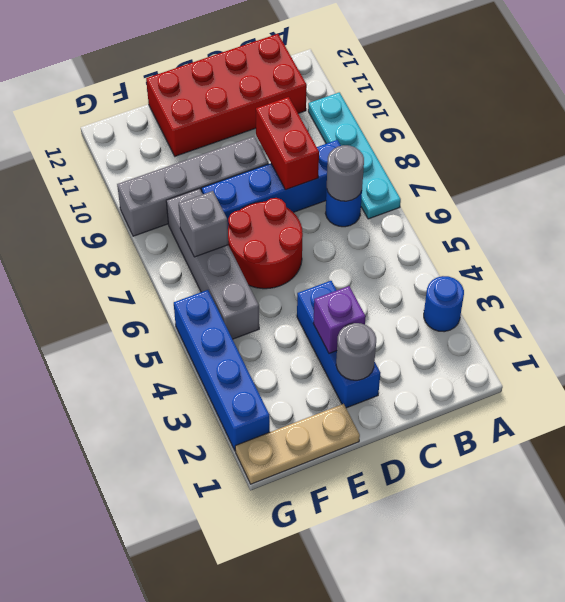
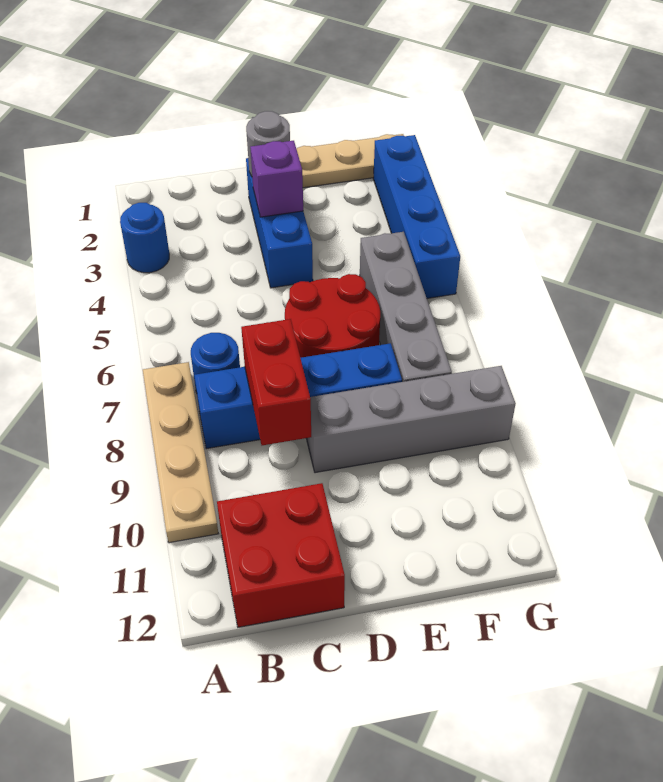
cyan plate A7:A10 level 1 -> tan plate A7:A10 level 1
grey round brick B7 level 2 -> none
red brick B11:E12 level 1 -> red brick B11:C12 level 1
grey brick F7 level 2 -> none

